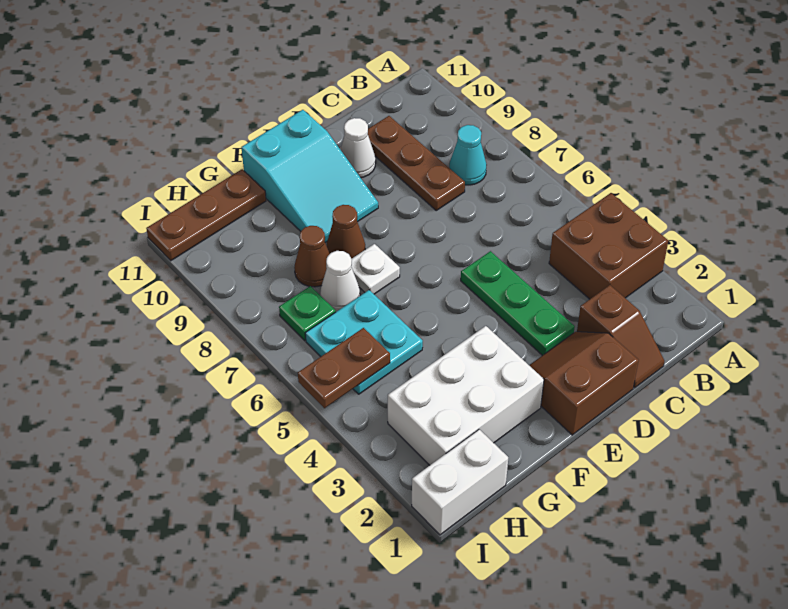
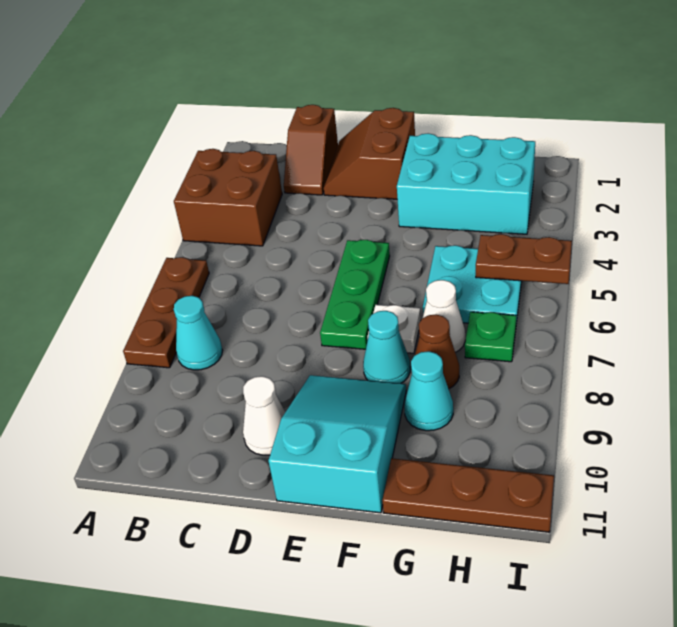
brown slope C1:C2 level 1 top 2 -> brown slope C1:C2 level 1 top 1
brown plate C8:C10 level 1 -> brown plate A6:A8 level 1
brown slope D1:E2 level 1 top 1 -> brown slope D1:E2 level 1 top E
green plate D3:D5 level 1 -> green plate E5:E7 level 1
white brick F2:H3 level 1 -> cyan brick F2:H3 level 1
brown cone F8 level 1 -> cyan cone F8 level 1
none -> cyan cone G9 level 1
white brick H1:I1 level 1 -> none

